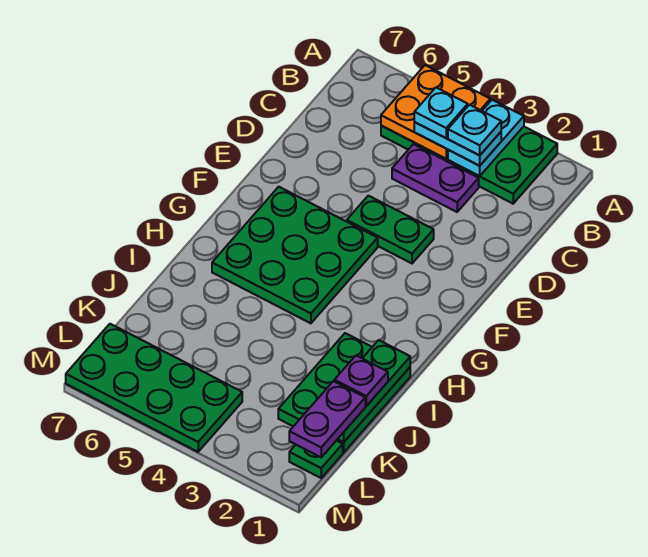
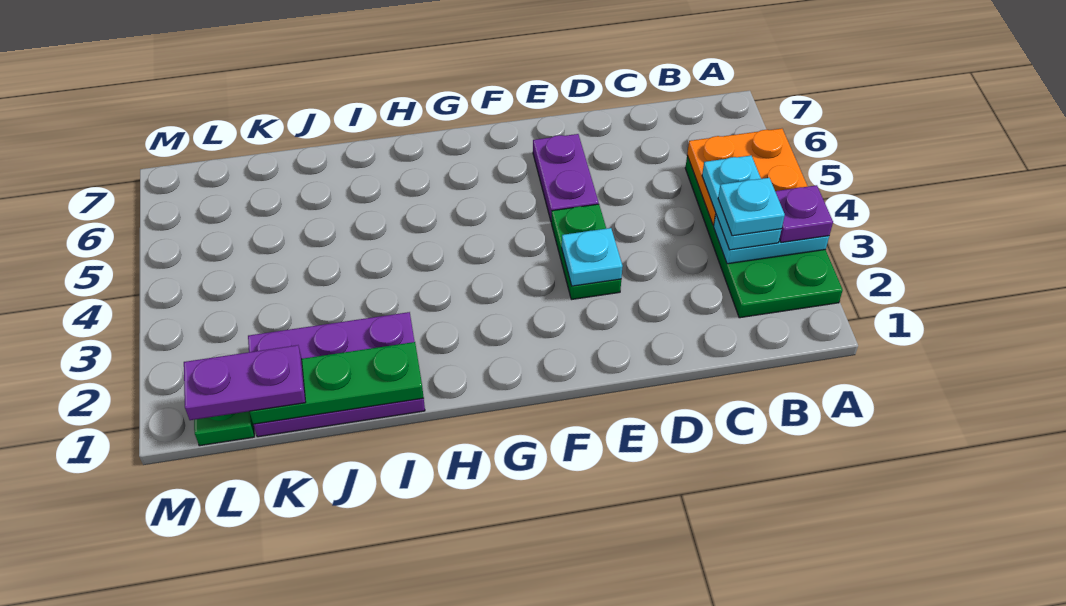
cyan plate B4 level 4 -> cyan plate E3 level 2
purple plate C3:C4 level 1 -> purple plate E5:E6 level 1
green plate F4:H6 level 1 -> none
green plate I1:K2 level 1 -> purple plate I1:K2 level 1
purple plate J1 level 3 -> purple plate A3 level 3
green plate L4:M7 level 1 -> none

